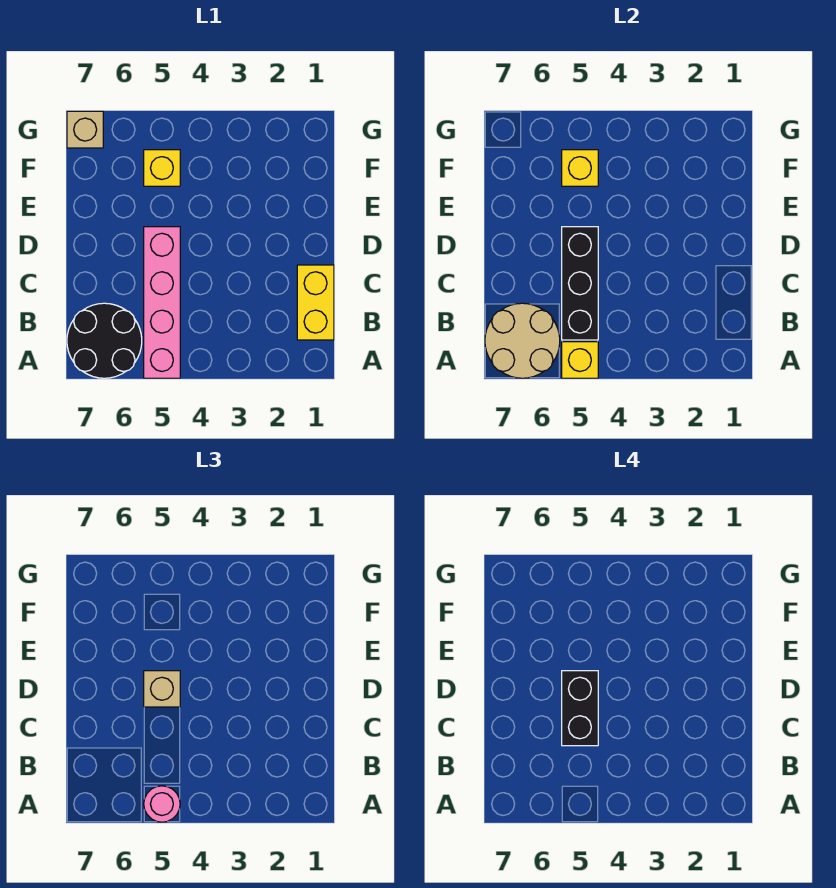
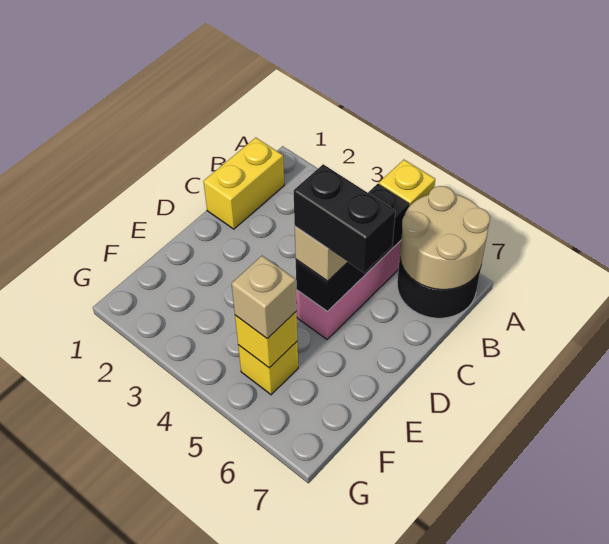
pink round brick A5 level 3 -> none
black brick C5:D5 level 4 -> black brick D5:D6 level 4
tan brick G7 level 1 -> tan brick F5 level 3

